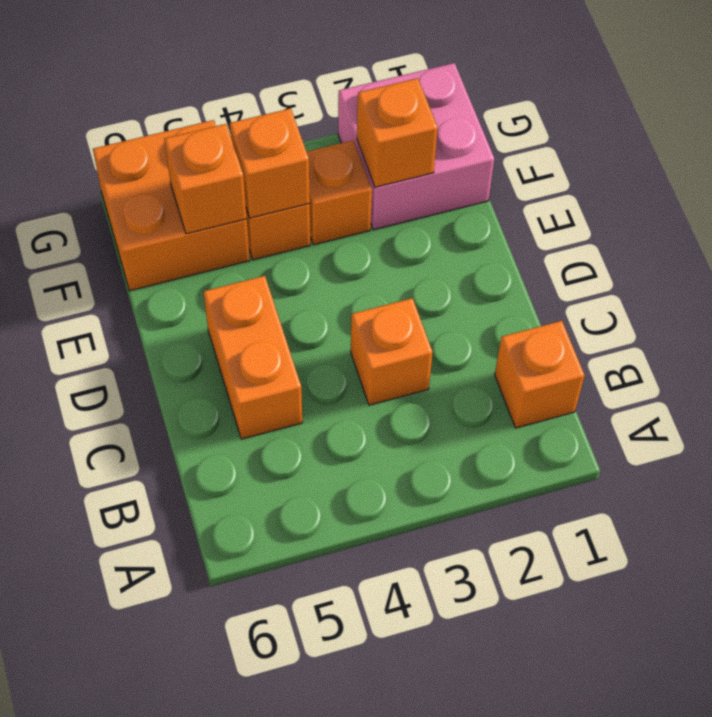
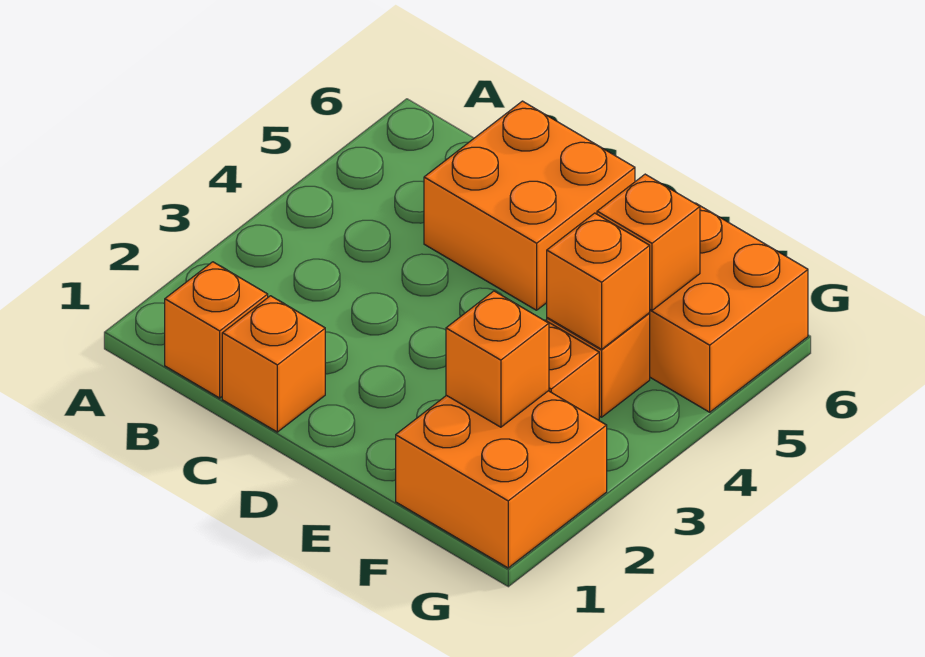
orange brick C3 level 1 -> orange brick C1 level 1
orange brick C5:D5 level 1 -> orange brick C5:D6 level 1
pink brick F1:G2 level 1 -> orange brick F1:G2 level 1

